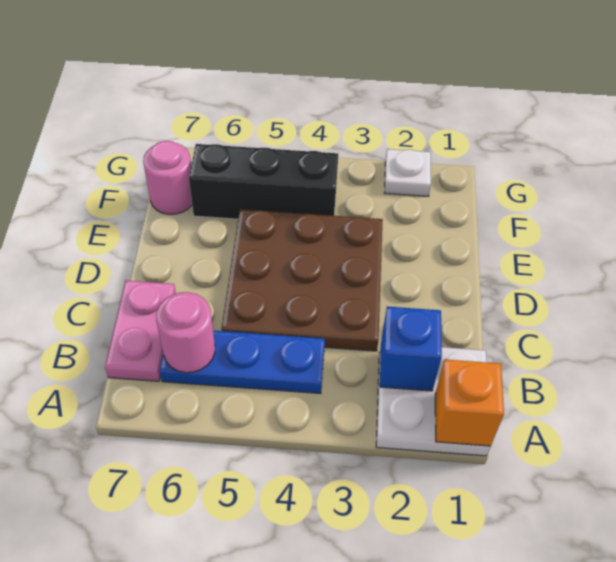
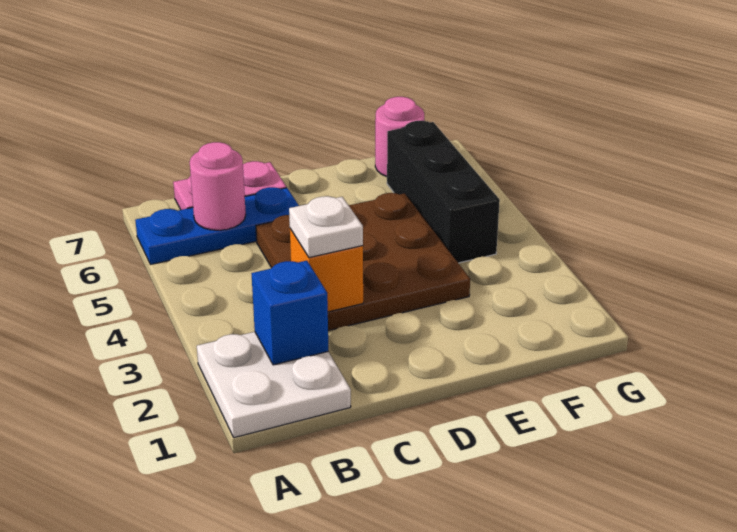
orange brick A1 level 2 -> orange brick C3 level 2
blue plate B4:B6 level 1 -> blue plate A6:C6 level 1
white plate G2 level 1 -> white plate C3 level 3

